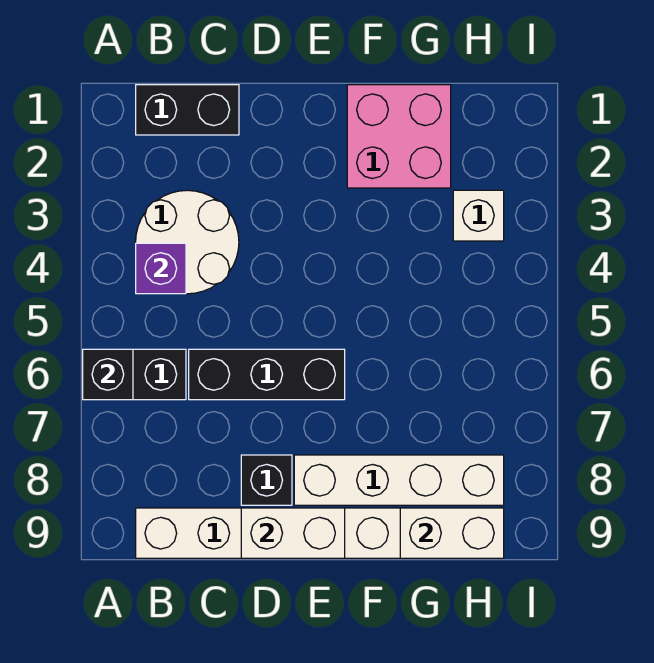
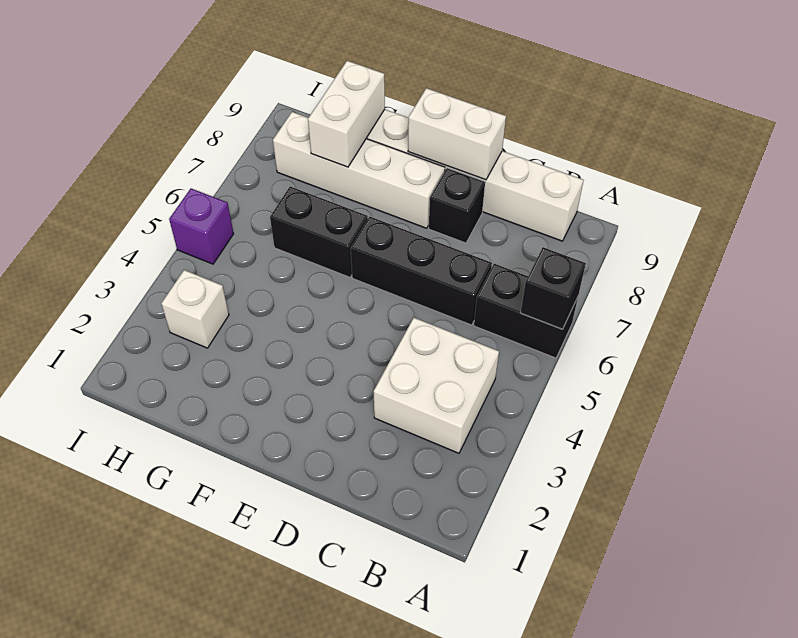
black brick B1:C1 level 1 -> black brick F6:G6 level 1
white round brick B3:C4 level 1 -> white brick B3:C4 level 1
purple brick B4 level 2 -> purple brick I5 level 1
pink brick F1:G2 level 1 -> none
white brick G9:H9 level 2 -> white brick G8:G9 level 2

